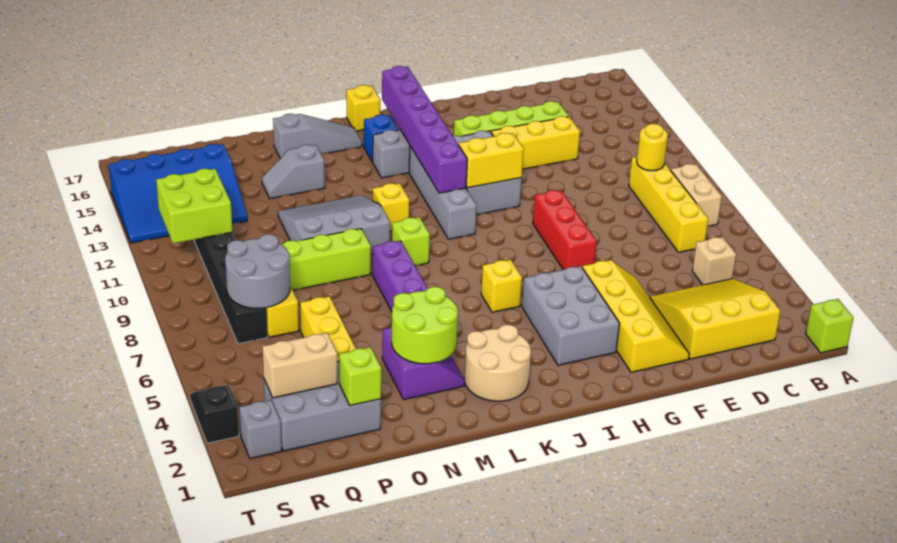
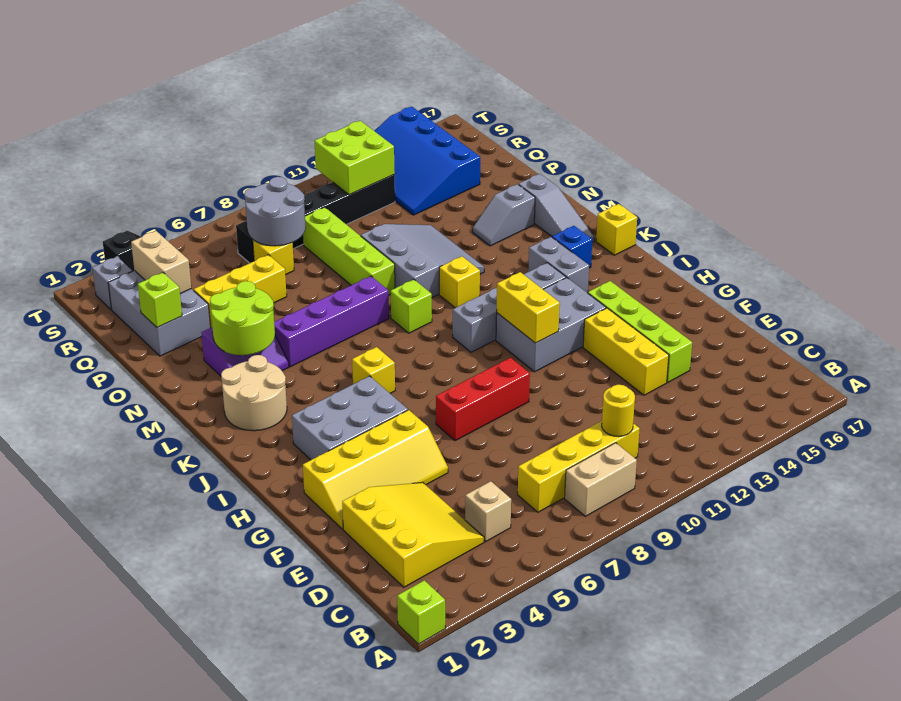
purple brick J11:J16 level 2 -> none
grey slope N14:O14 level 1 top N -> grey slope N14:N15 level 1 top 15

